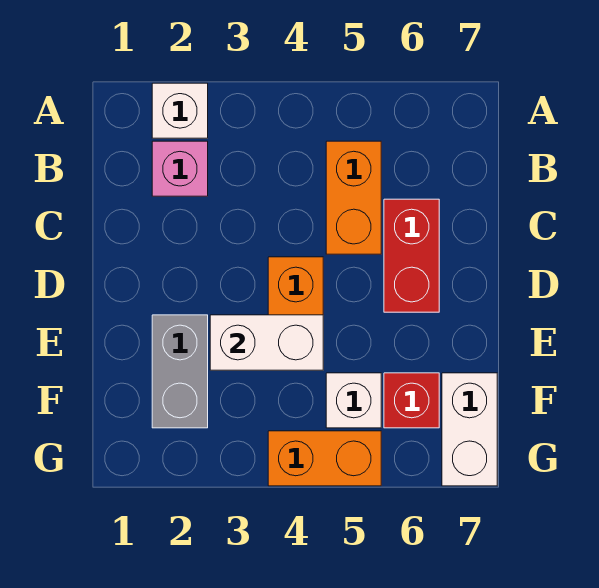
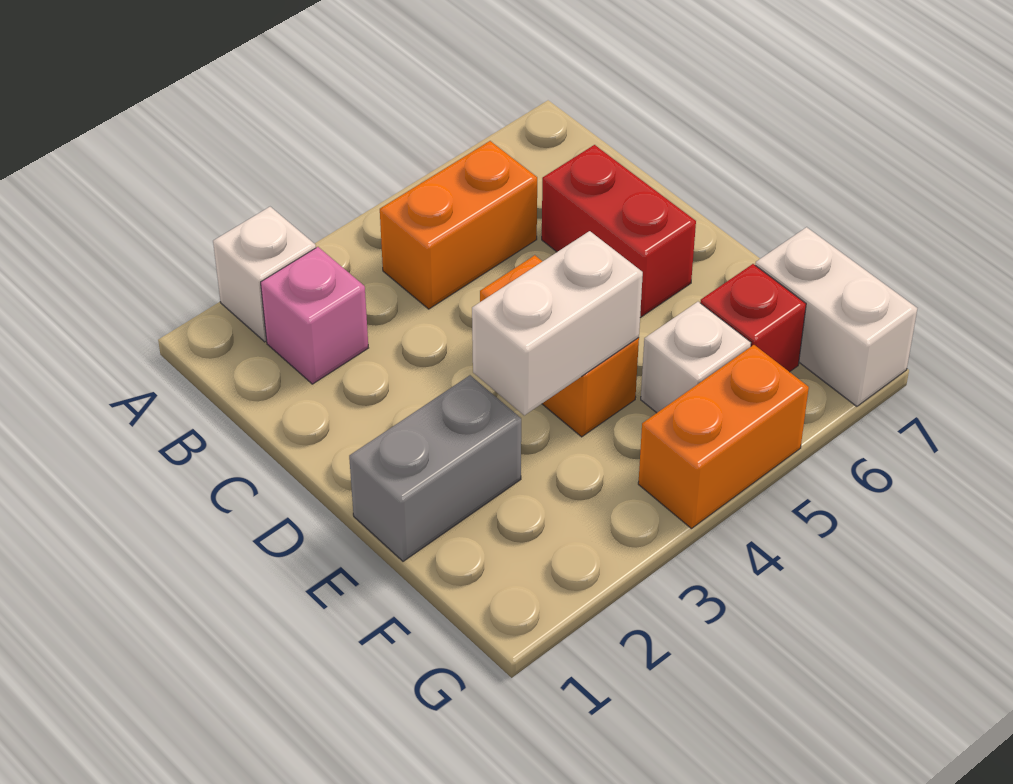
orange brick B5:C5 level 1 -> orange brick B4:B5 level 1
grey brick E2:F2 level 1 -> grey brick E1:E2 level 1

